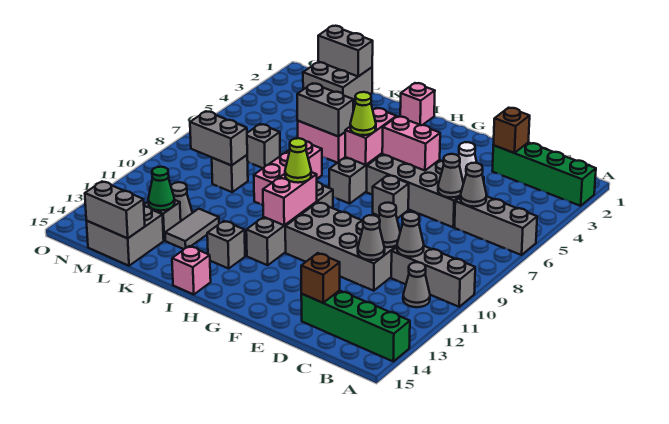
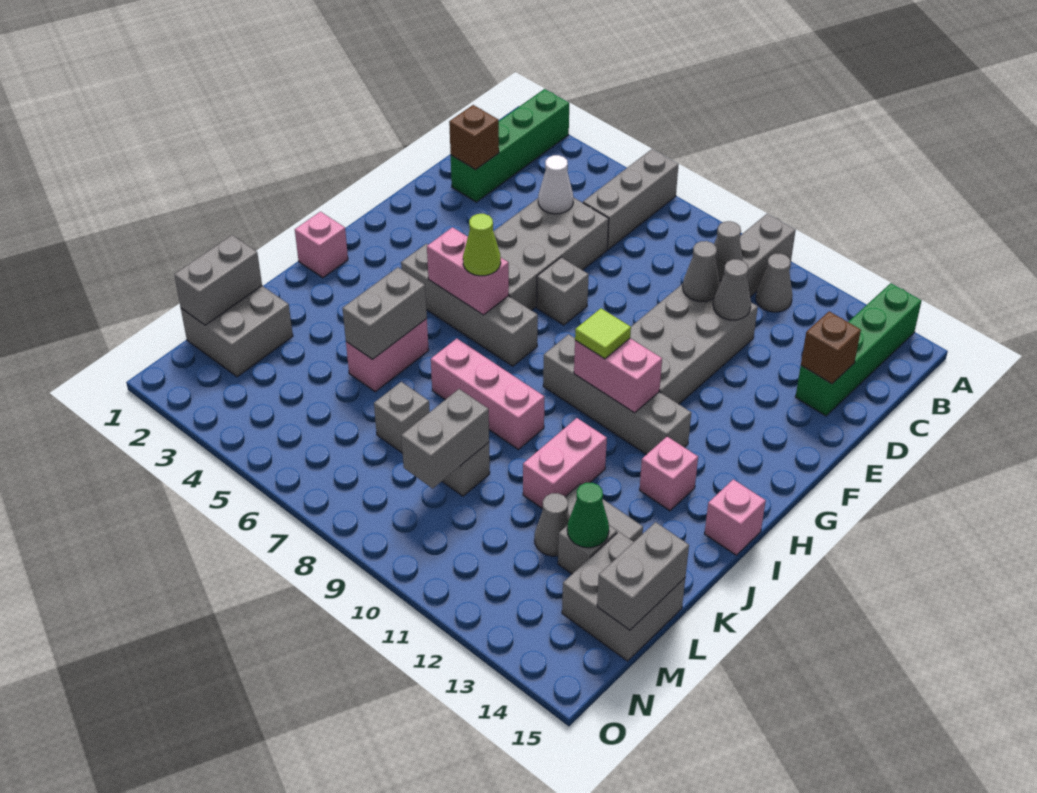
grey cone C6 level 2 -> none
grey cone D6 level 2 -> none
pink brick F5:G5 level 2 -> pink brick J11:K11 level 1
lime cone H10 level 3 -> lime tile H10 level 3
grey brick I13 level 1 -> pink brick I13 level 1

